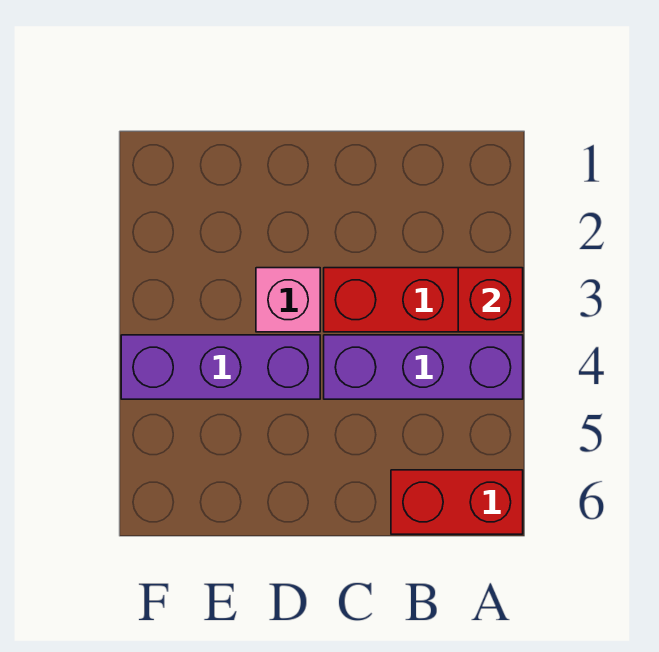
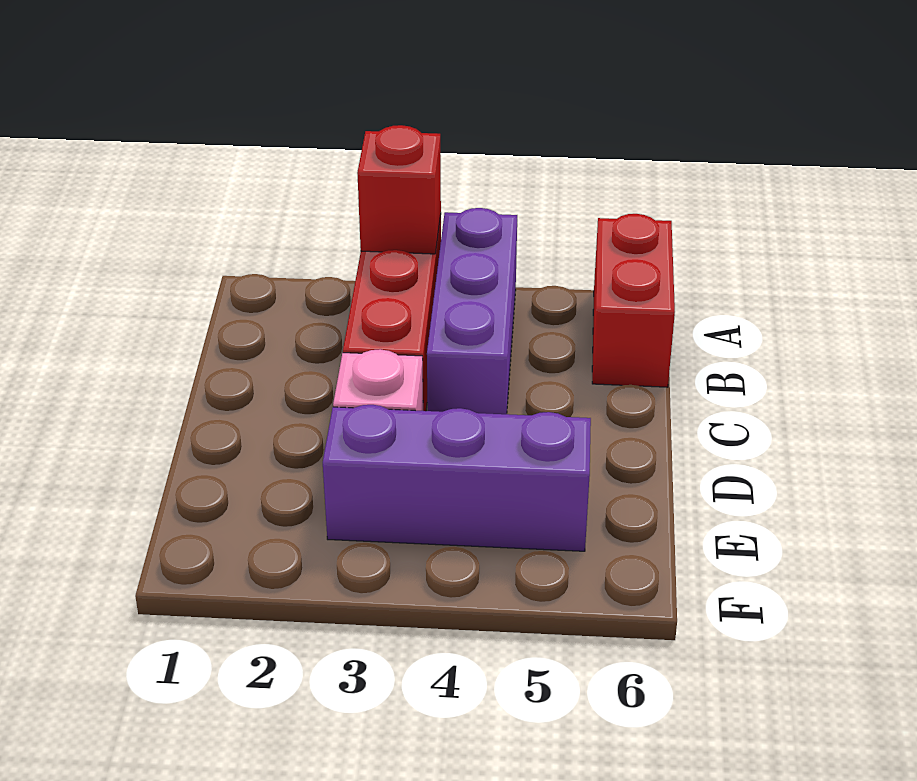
purple brick D4:F4 level 1 -> purple brick E3:E5 level 1

